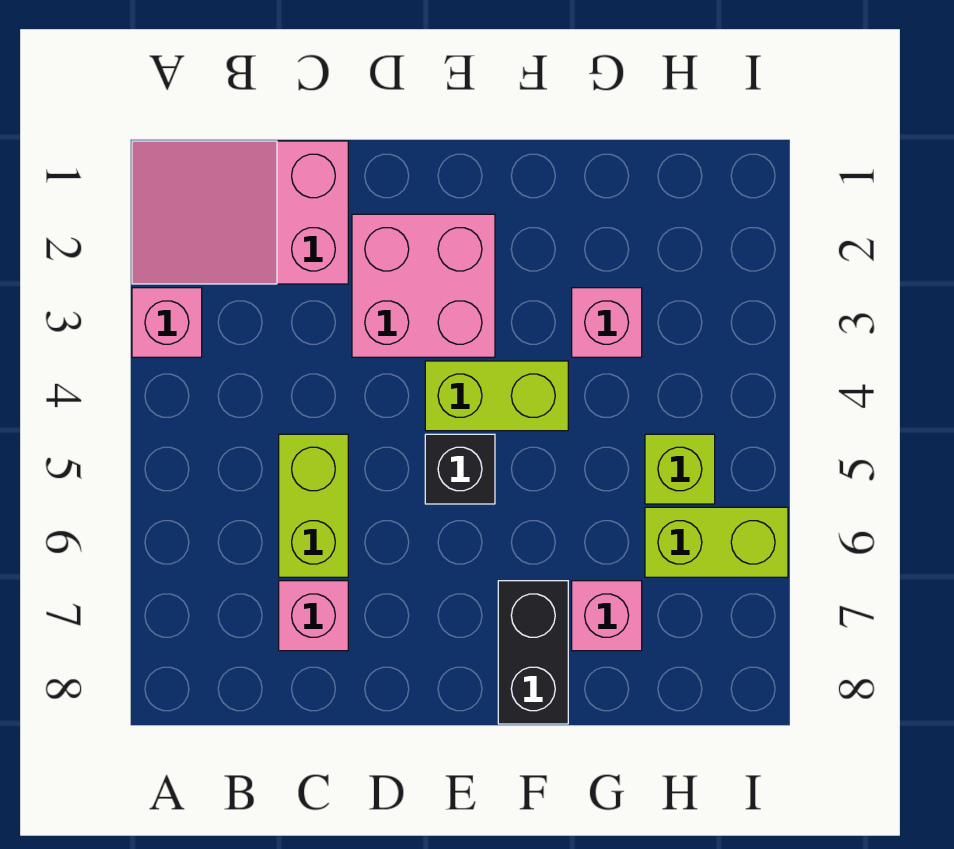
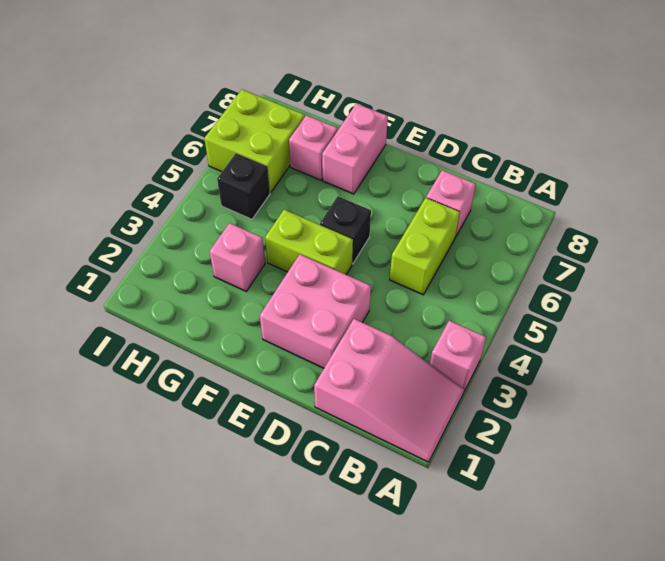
black brick F7:F8 level 1 -> pink brick F7:F8 level 1
lime brick H5 level 1 -> black brick H5 level 1
lime brick H6:I6 level 1 -> lime brick H6:I7 level 1

